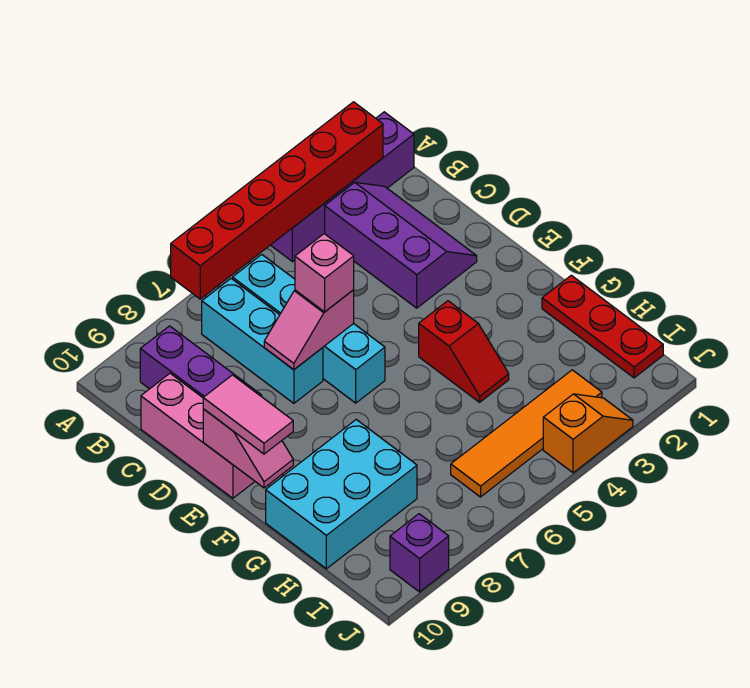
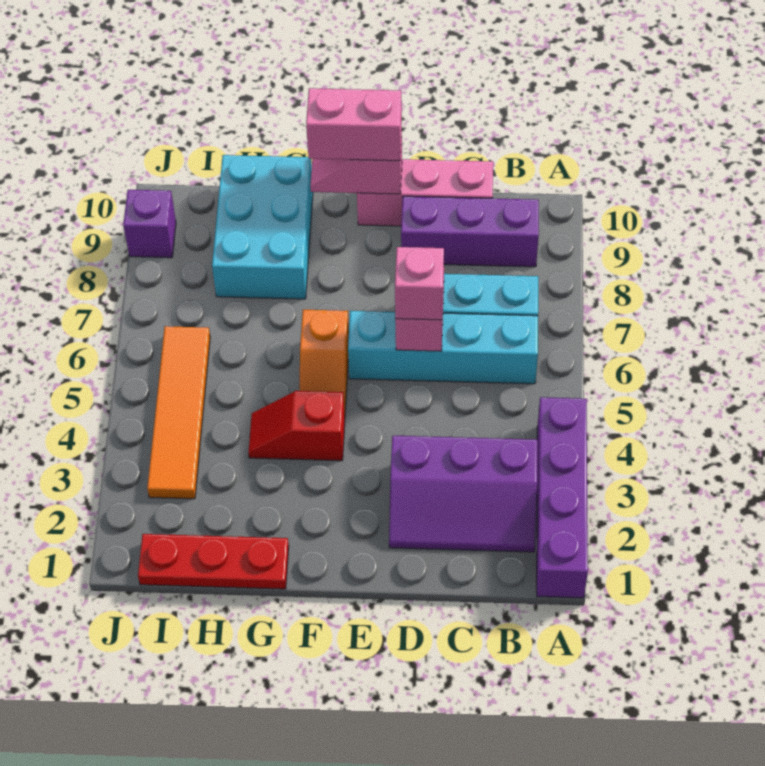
red brick A2:A7 level 2 -> none
pink tile E10:F10 level 3 -> pink brick E10:F10 level 3
orange slope J3:J4 level 1 top 4 -> orange slope F5:F6 level 1 top 6

